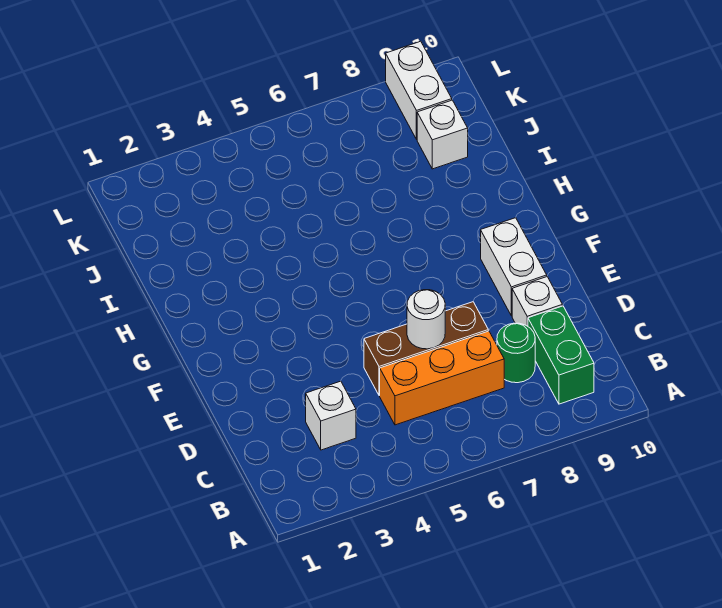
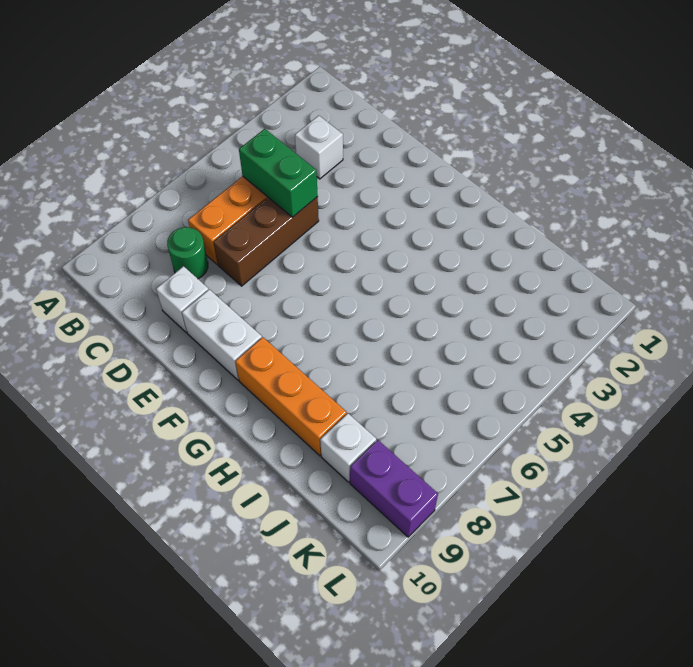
green brick B9:C9 level 1 -> green brick C5:D5 level 2
white round brick D6 level 2 -> none
none -> orange brick G9:I9 level 1
white brick K9:L9 level 1 -> purple brick K9:L9 level 1

